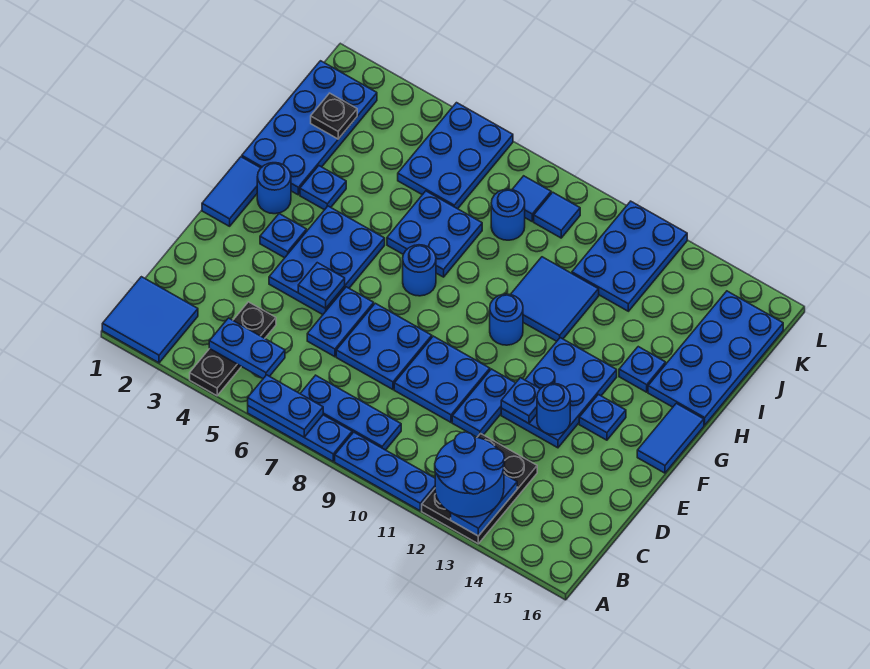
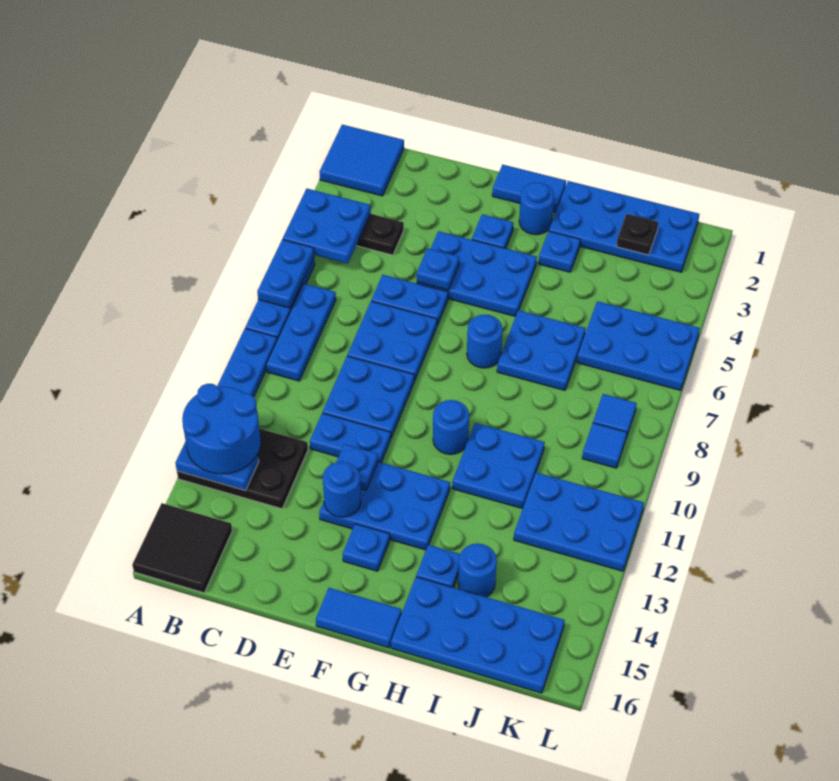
none -> black tile A15:B16 level 1
blue plate B4:B5 level 2 -> blue plate A4:B5 level 2
blue tile H10:I11 level 1 -> blue plate H10:I11 level 1
blue round brick J8 level 1 -> blue round brick I14 level 1

